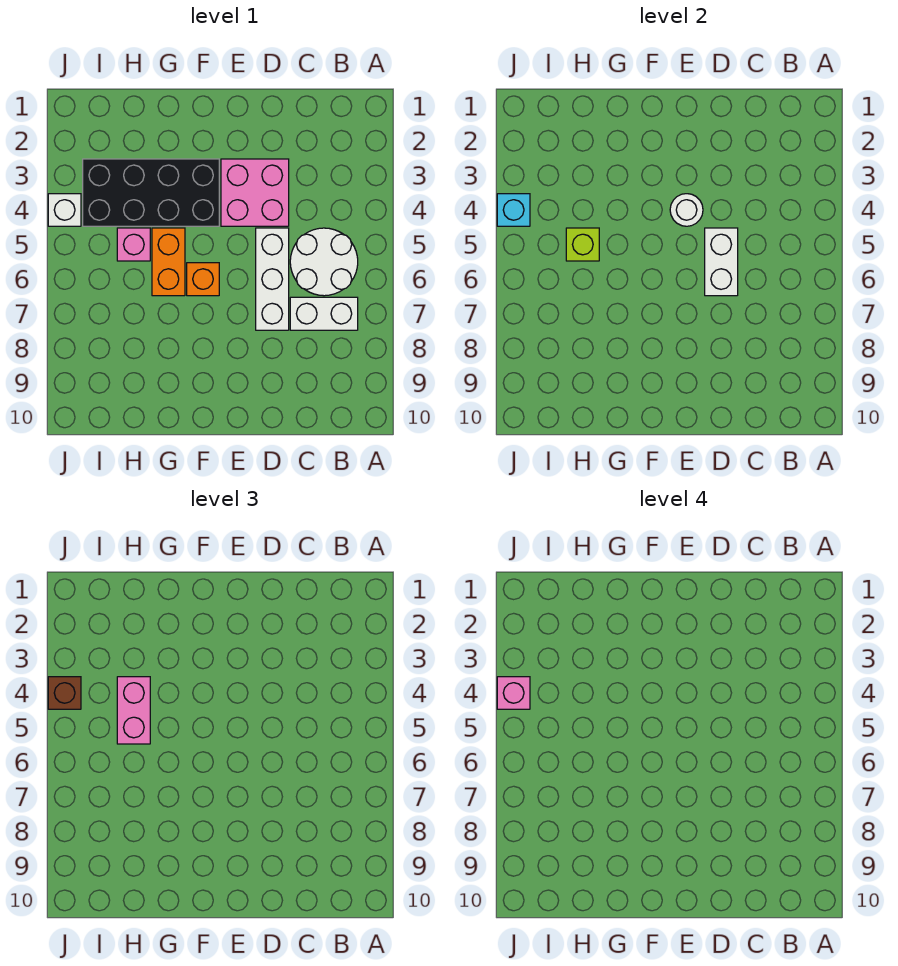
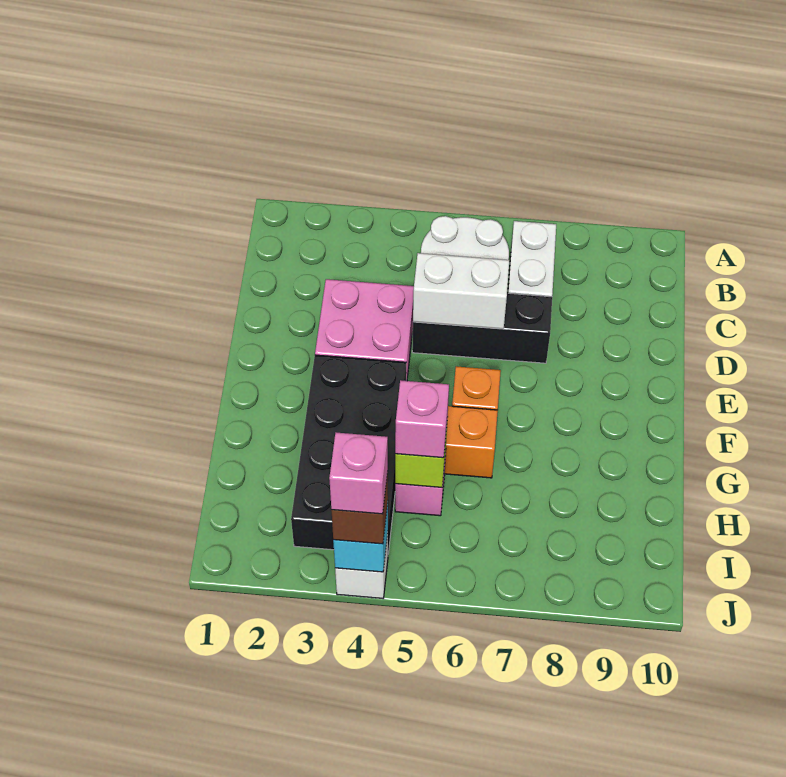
white brick D5:D7 level 1 -> black brick D5:D7 level 1
white round brick E4 level 2 -> none
pink brick H4:H5 level 3 -> pink brick H5 level 3

